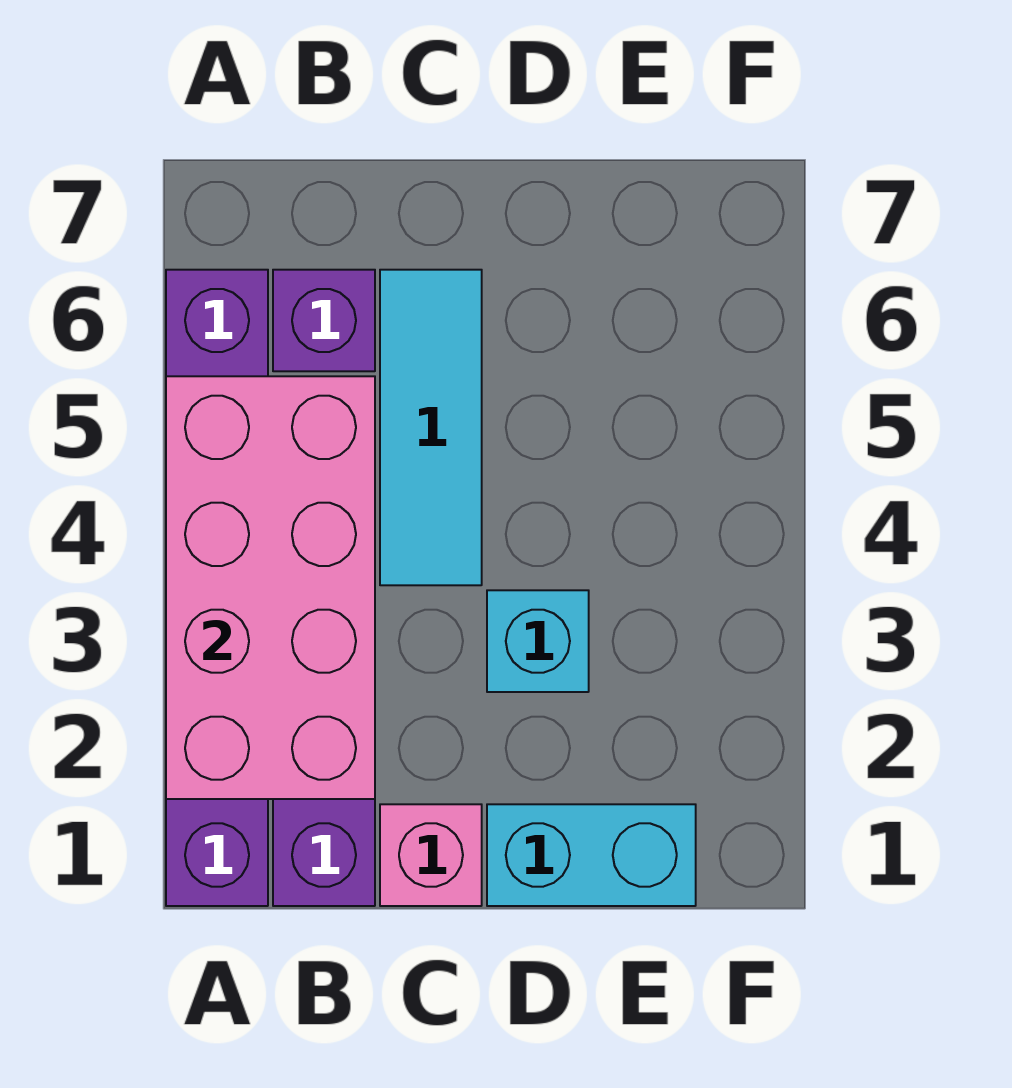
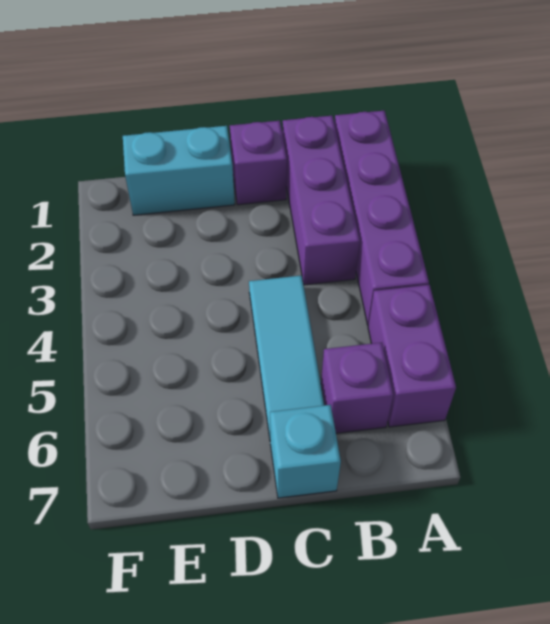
pink brick A2:B5 level 2 -> none
pink brick C1 level 1 -> purple brick C1 level 1
cyan brick D3 level 1 -> cyan brick C7 level 1

